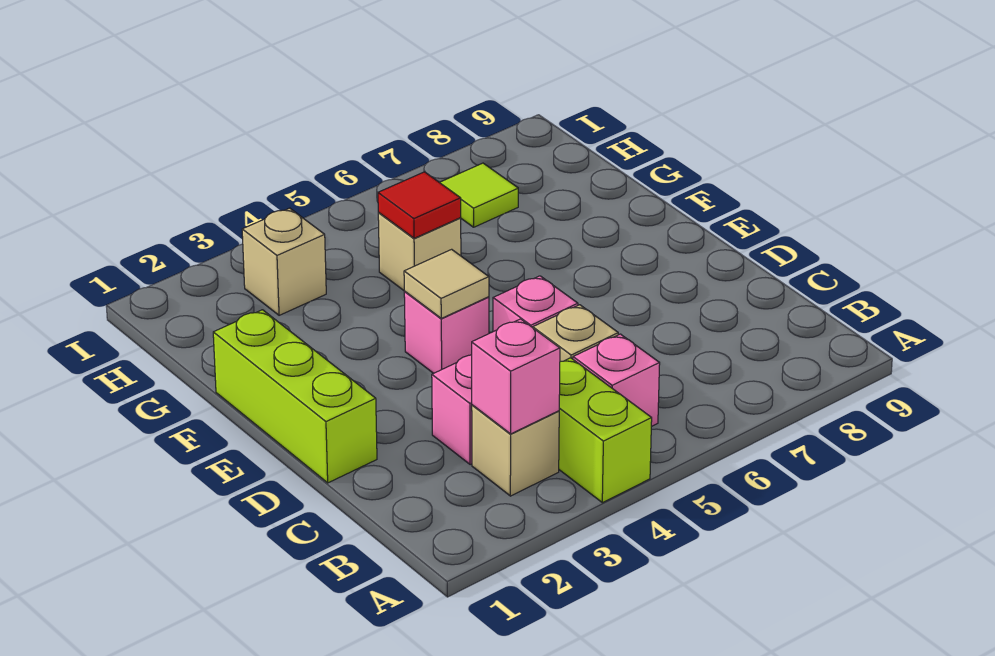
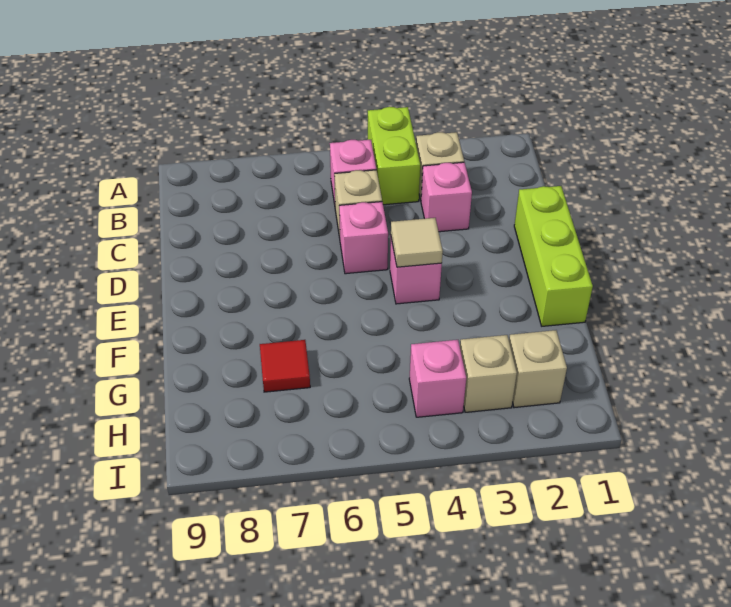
pink brick B3 level 2 -> pink brick H4 level 1
tan brick G5 level 1 -> tan brick H2 level 1
red tile G5 level 2 -> red tile G7 level 1
lime tile H7 level 1 -> none

